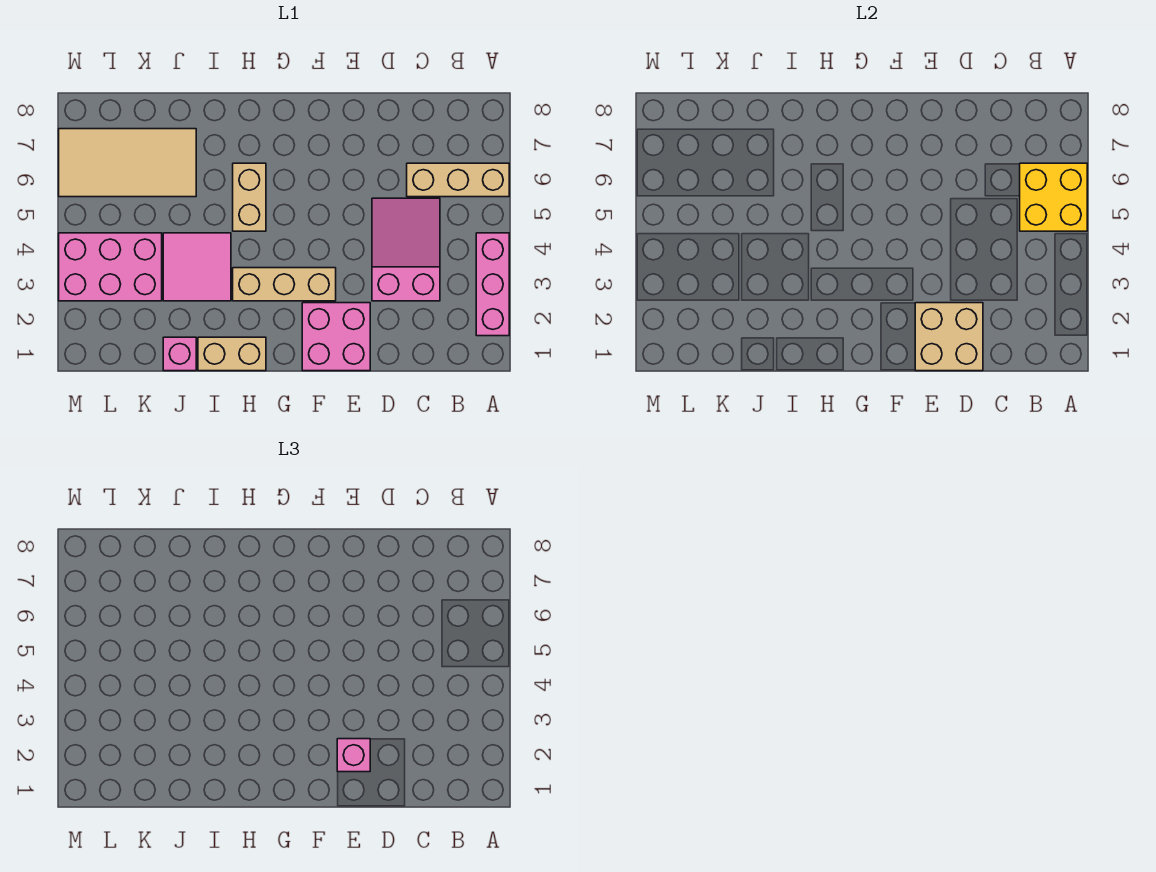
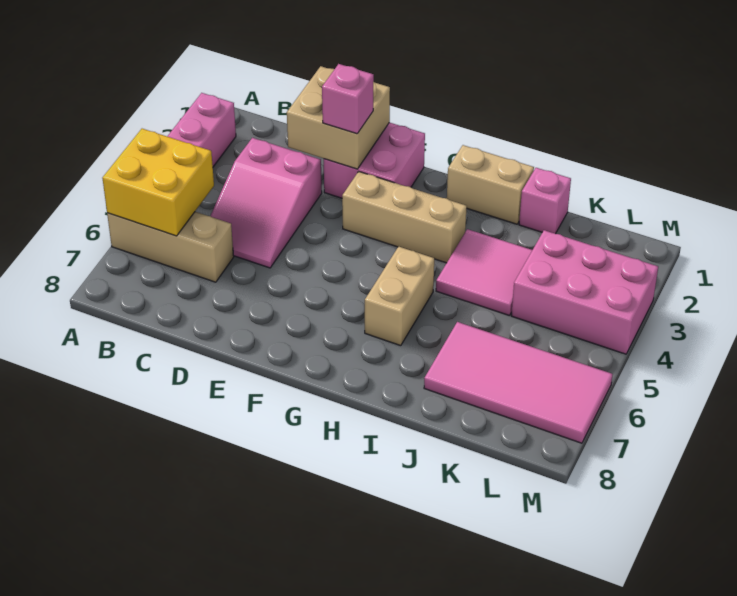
tan tile J6:M7 level 1 -> pink tile J6:M7 level 1

